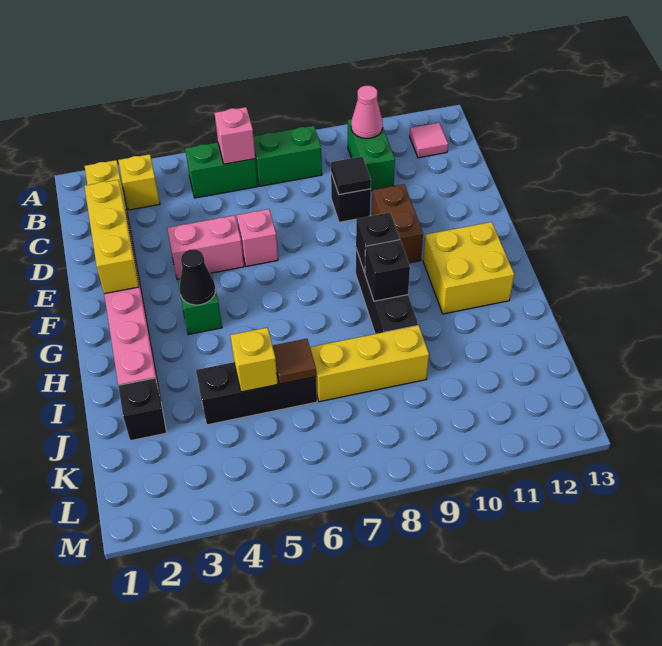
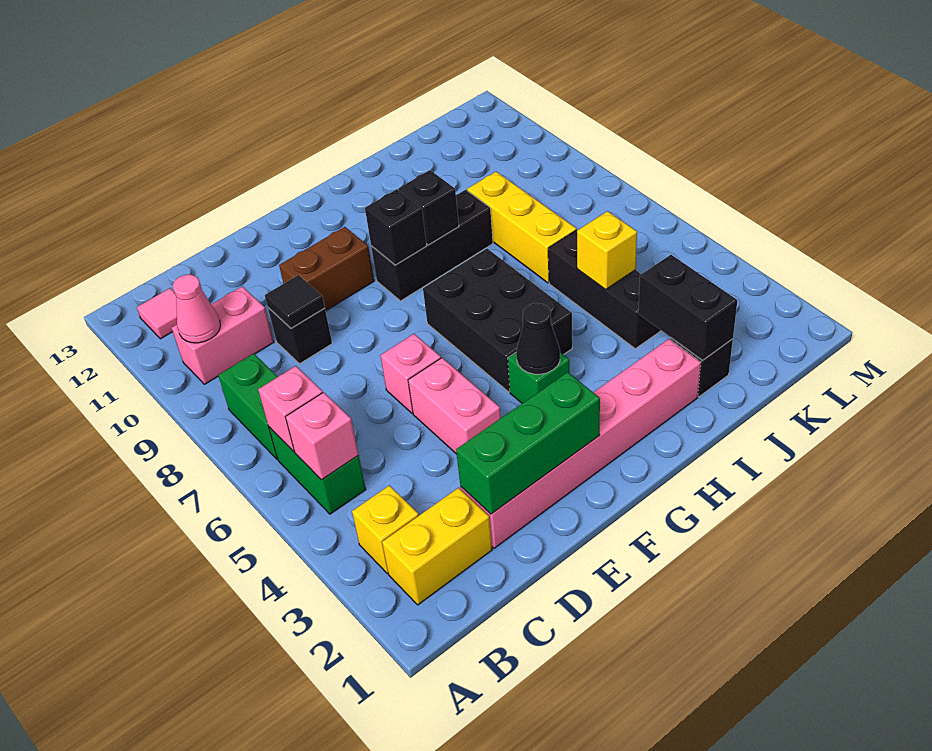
none -> pink brick B5 level 2
green brick B10:C10 level 1 -> pink brick B10:C10 level 1
yellow brick D2:F2 level 2 -> green brick D2:F2 level 2
none -> black brick G5:H7 level 1
yellow brick G11:H12 level 1 -> none
none -> black brick J2:J3 level 2
brown tile J6 level 2 -> none

